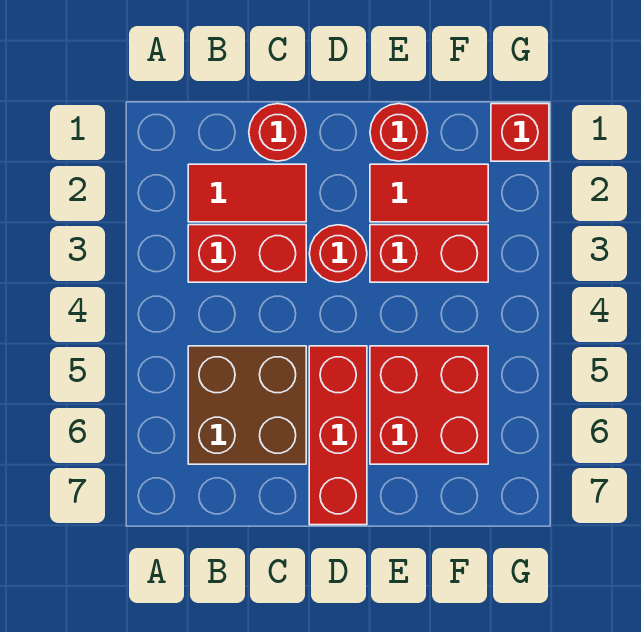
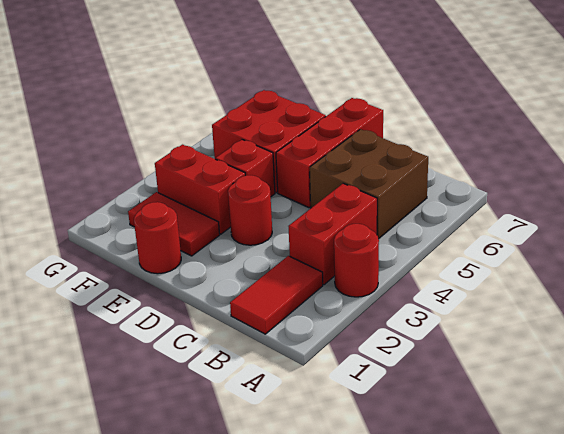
red tile B2:C2 level 1 -> red tile B1:B2 level 1
red brick B3:C3 level 1 -> red brick B3:B4 level 1
red round brick C1 level 1 -> red round brick A3 level 1
red brick G1 level 1 -> red brick E4 level 1

